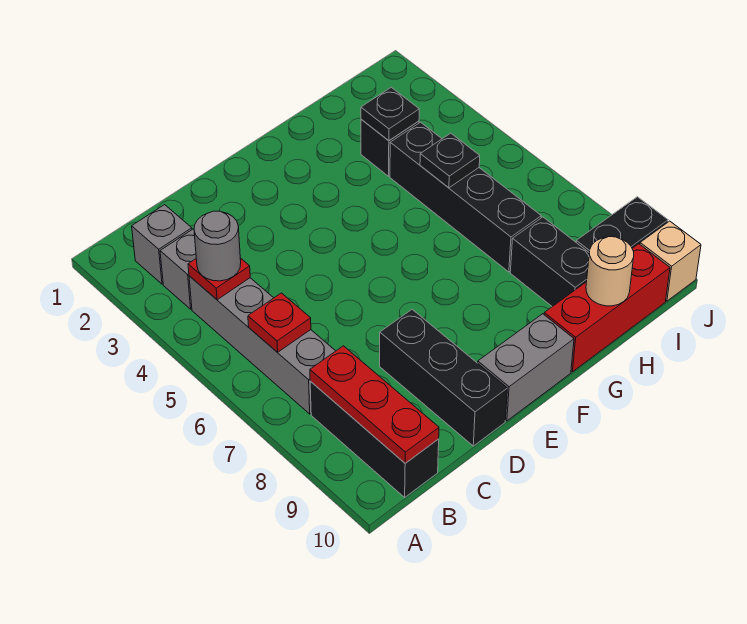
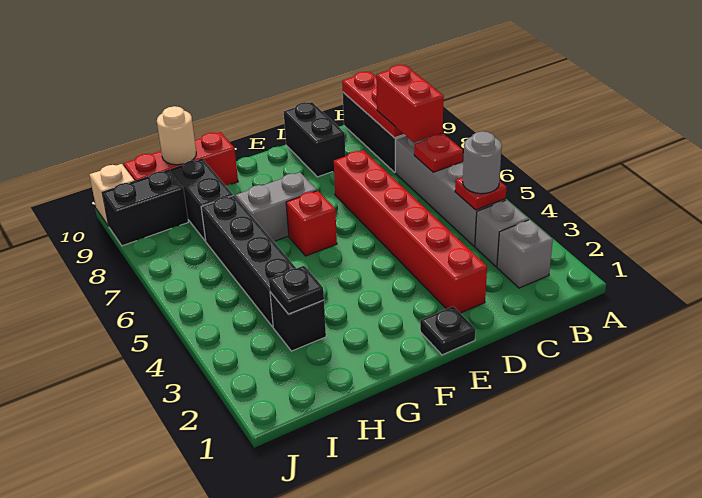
none -> red brick B7:B8 level 3
none -> red brick D2:D7 level 1
black brick D8:D10 level 1 -> black brick D9:D10 level 1
grey brick E10:F10 level 1 -> grey brick F7:G7 level 1
none -> red brick F6 level 1
black plate H5 level 2 -> black plate E1 level 1

